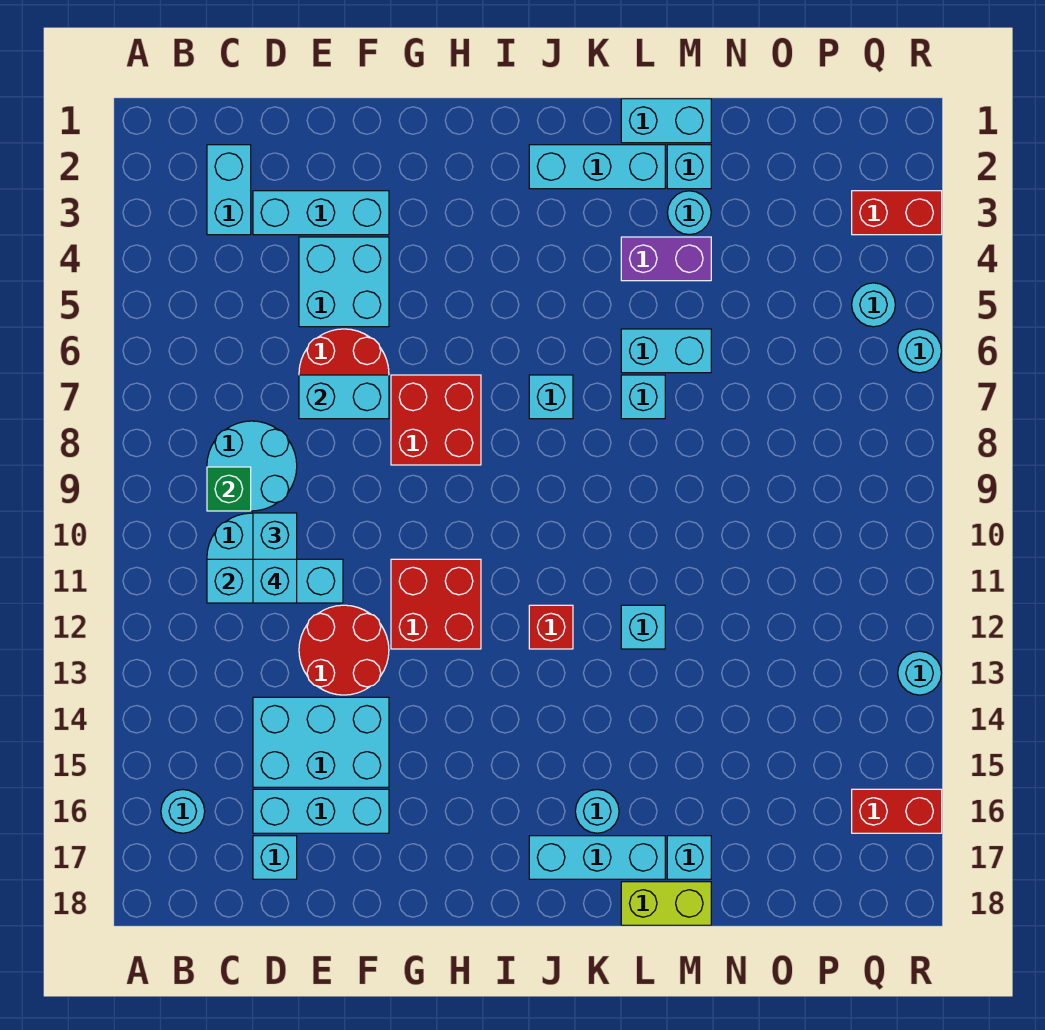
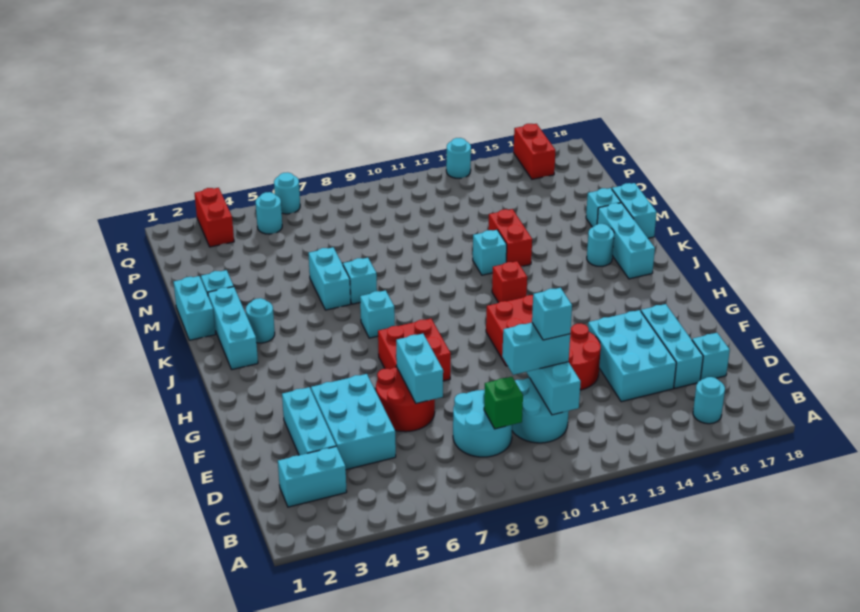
cyan brick E4:F5 level 1 -> cyan brick D4:F5 level 1
purple brick L4:M4 level 1 -> none
none -> red brick L13:M13 level 1
lime brick L18:M18 level 1 -> cyan brick L18:M18 level 1
cyan round brick M3 level 1 -> cyan round brick K3 level 1

